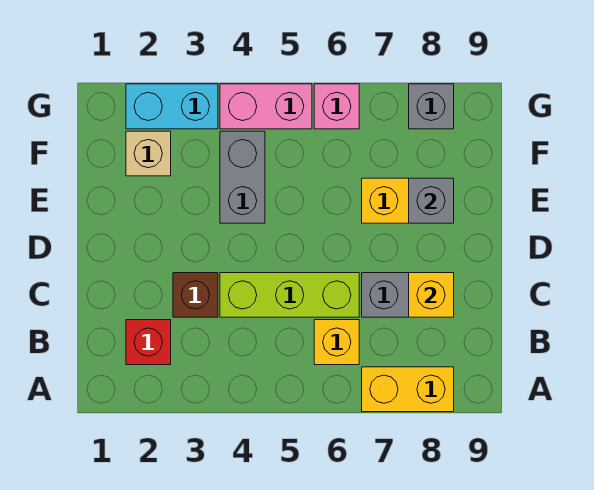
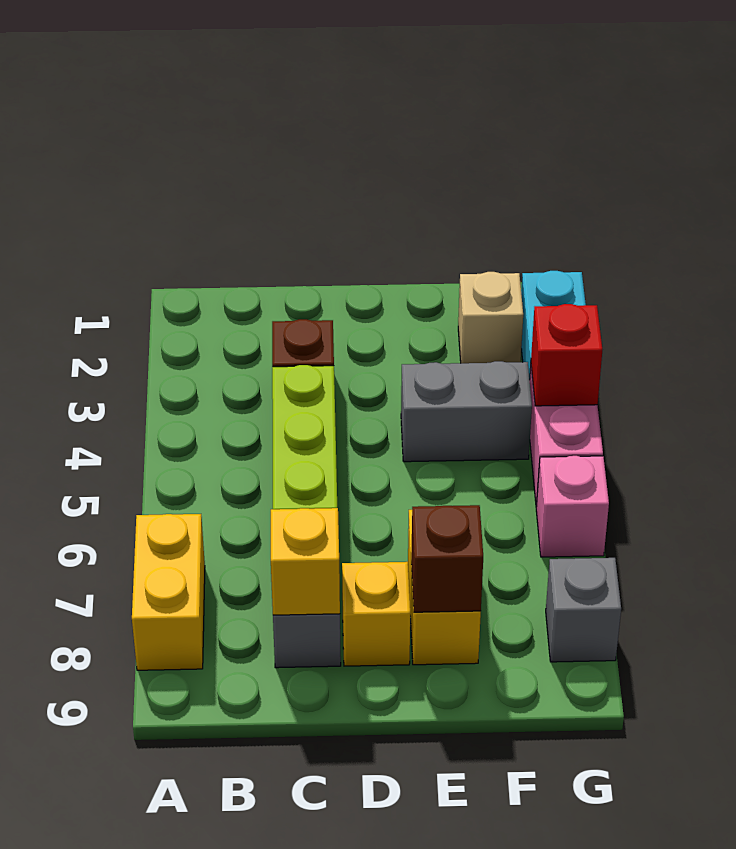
red brick B2 level 1 -> red brick G4 level 2
yellow brick B6 level 1 -> yellow brick D8 level 1
grey brick E8 level 2 -> brown brick E8 level 2

